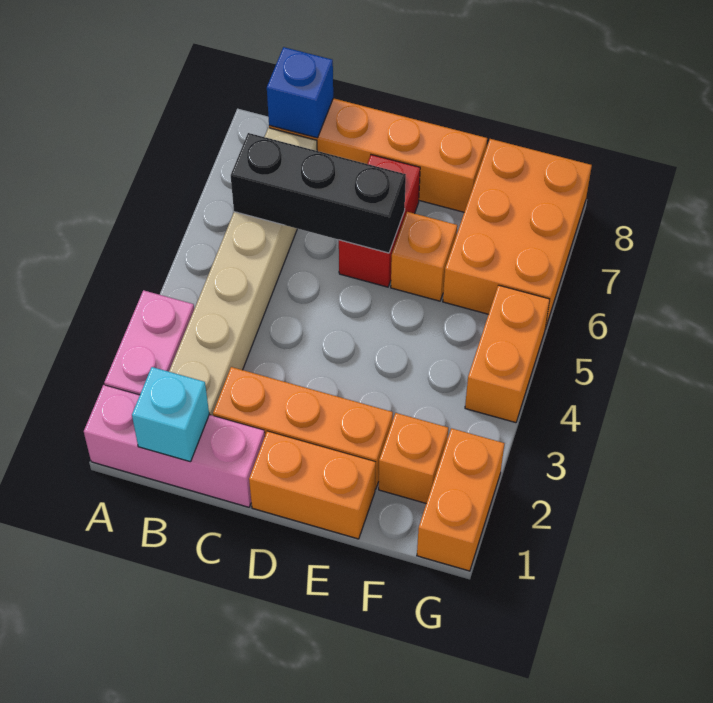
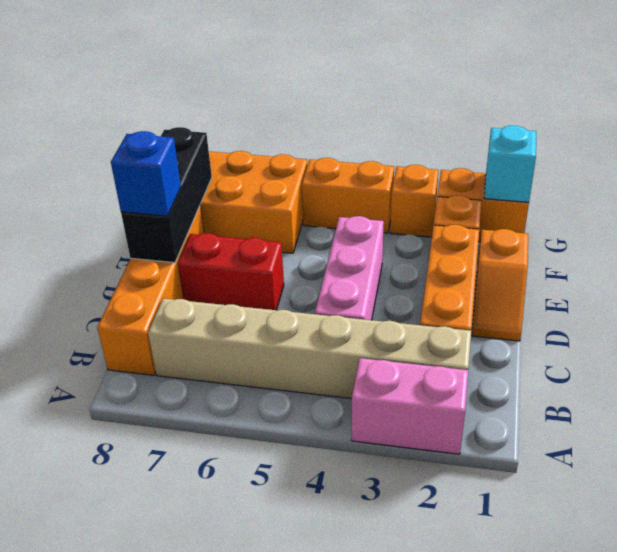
pink brick A1:C1 level 1 -> pink brick C4:E4 level 1
cyan brick B1 level 2 -> cyan brick G1 level 2
black brick B6:D6 level 2 -> black brick D8:F8 level 2
blue brick B8 level 2 -> blue brick D8 level 3
orange brick D1:E1 level 1 -> orange slope D1:E1 level 1 top E
orange brick E6 level 1 -> orange brick G3 level 1

